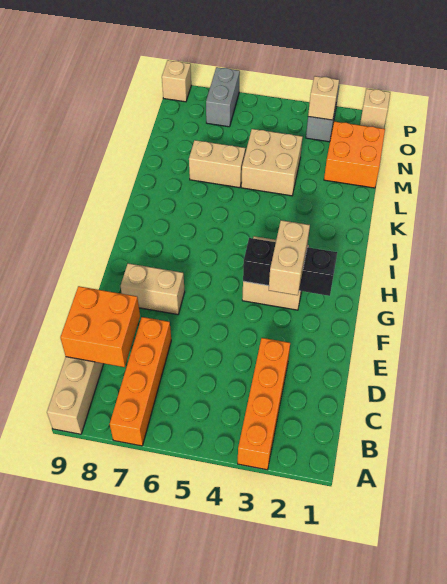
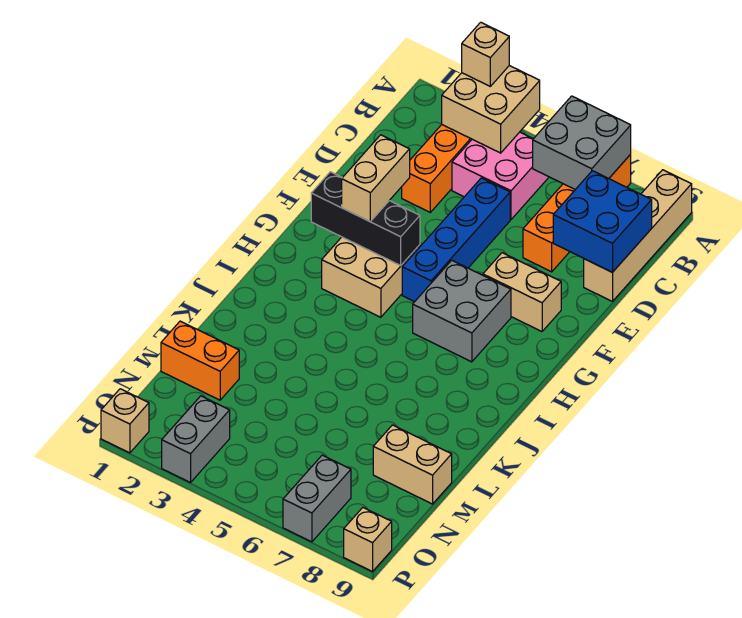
none -> grey brick A6:B7 level 2
none -> pink brick B4:C5 level 1
orange brick C8:D9 level 2 -> blue brick C8:D9 level 2
none -> blue brick D5:G5 level 1
none -> grey brick G6:H7 level 1
tan brick L4:M5 level 1 -> tan brick A3:B4 level 2
tan brick L6:L7 level 1 -> tan brick M8:M9 level 1
orange brick M1:N2 level 1 -> orange brick M1:M2 level 1
tan brick O3 level 2 -> tan brick A3 level 3

